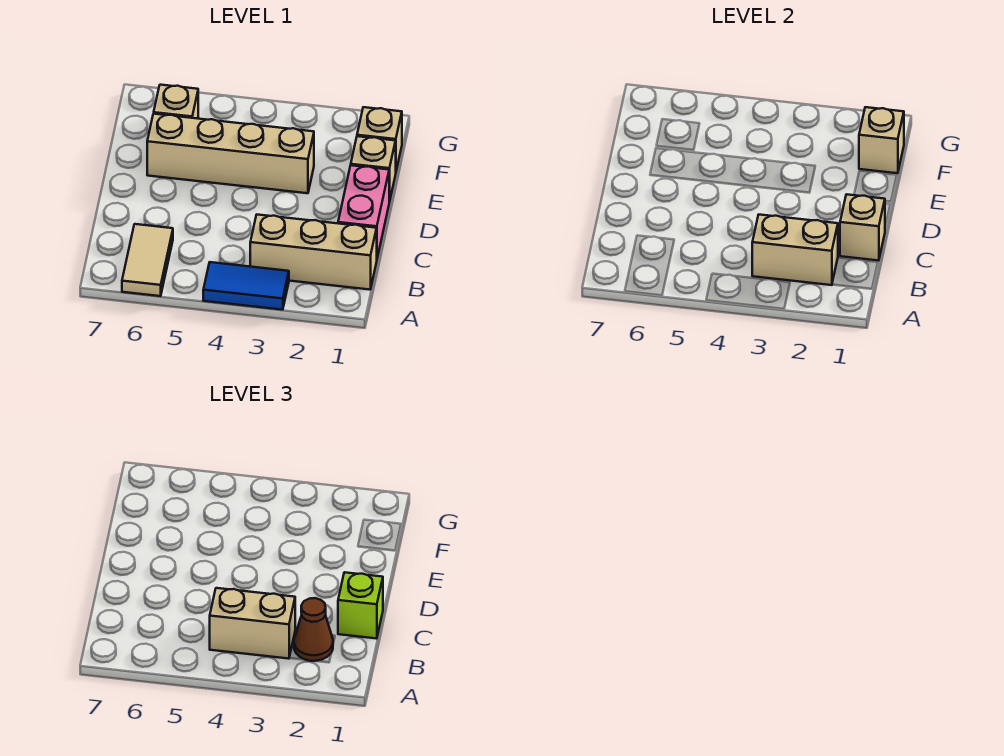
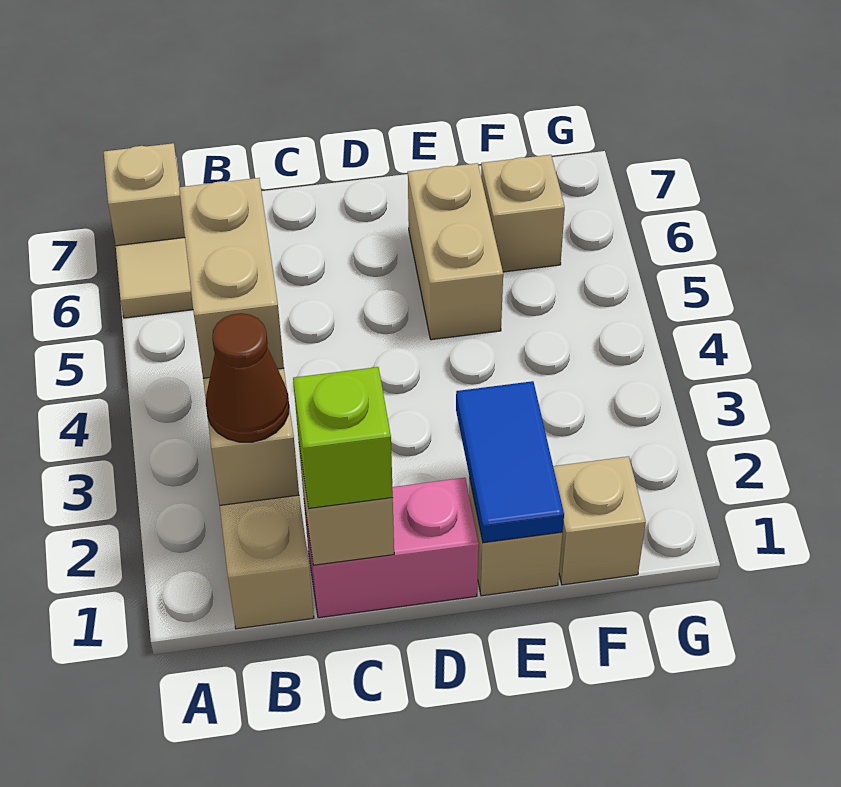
blue tile A3:A4 level 1 -> blue tile E1:E2 level 2
tan brick E3:E6 level 1 -> tan brick E5:E6 level 1
tan brick F1 level 2 -> tan brick A7 level 1

